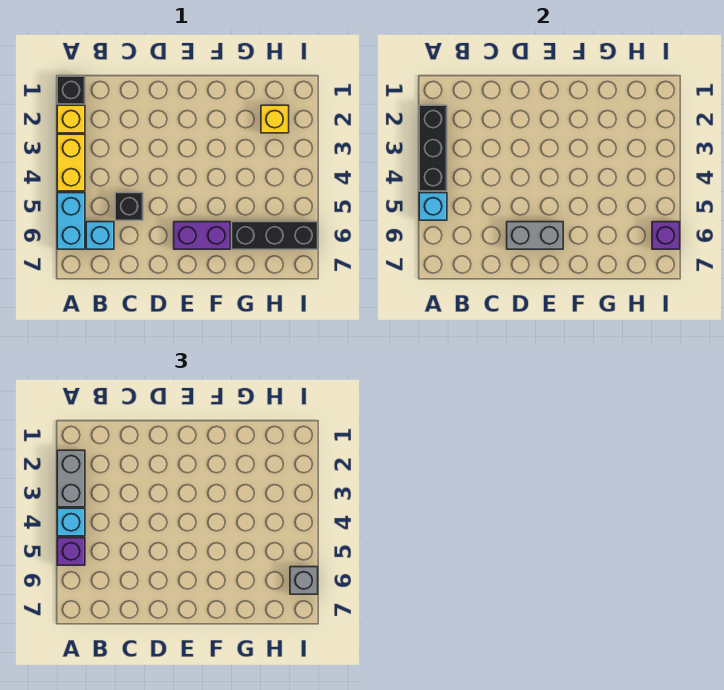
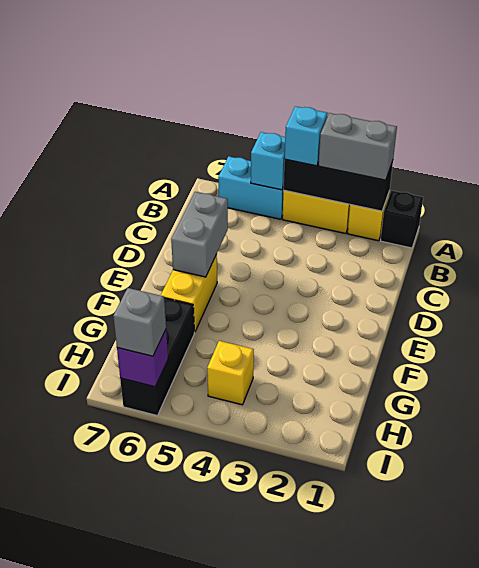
purple brick A5 level 3 -> none
cyan brick B6 level 1 -> none
black brick C5 level 1 -> none
purple brick E6:F6 level 1 -> yellow brick E6:F6 level 1
yellow brick H2 level 1 -> yellow brick H4 level 1

